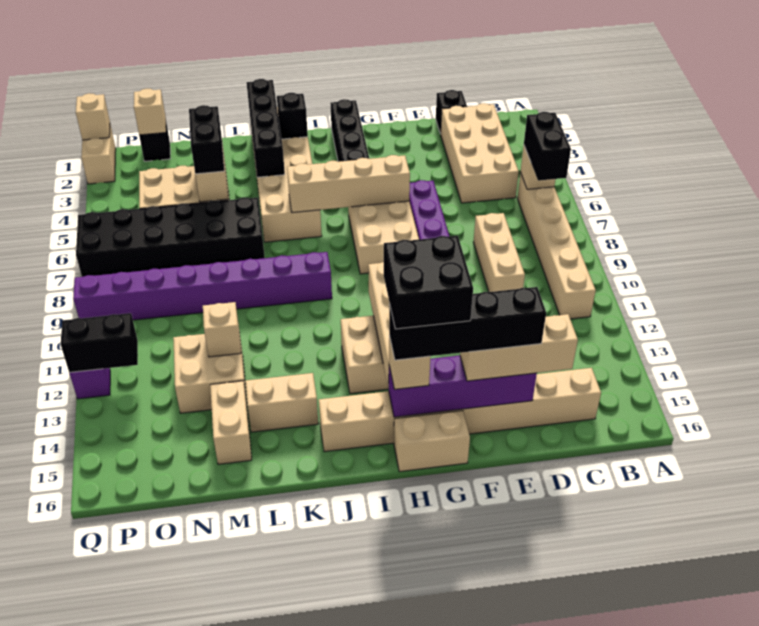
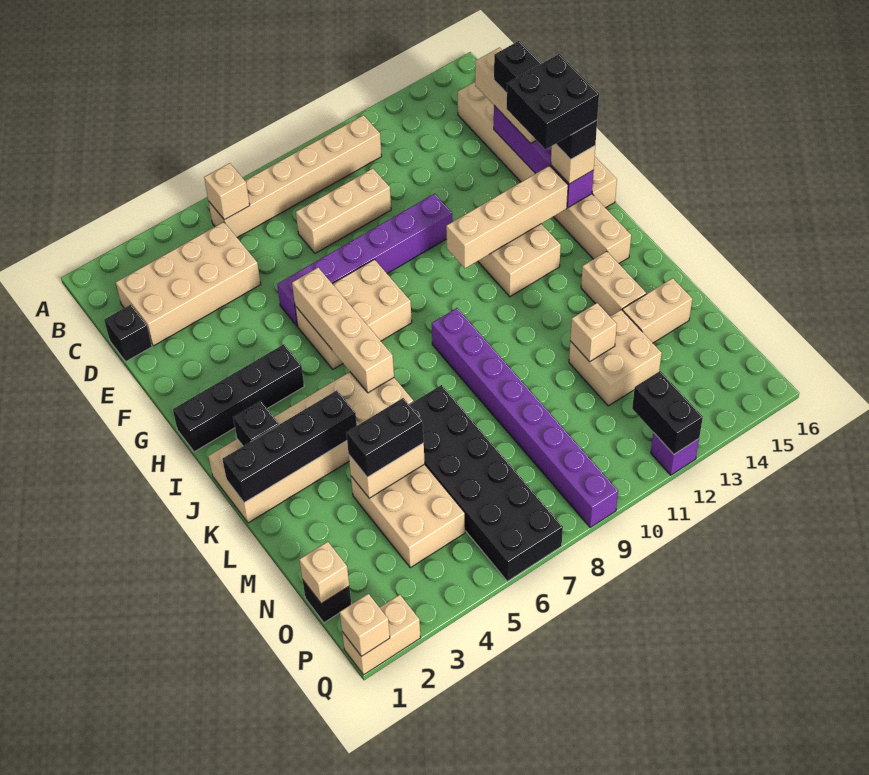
black brick B6:B7 level 3 -> none

